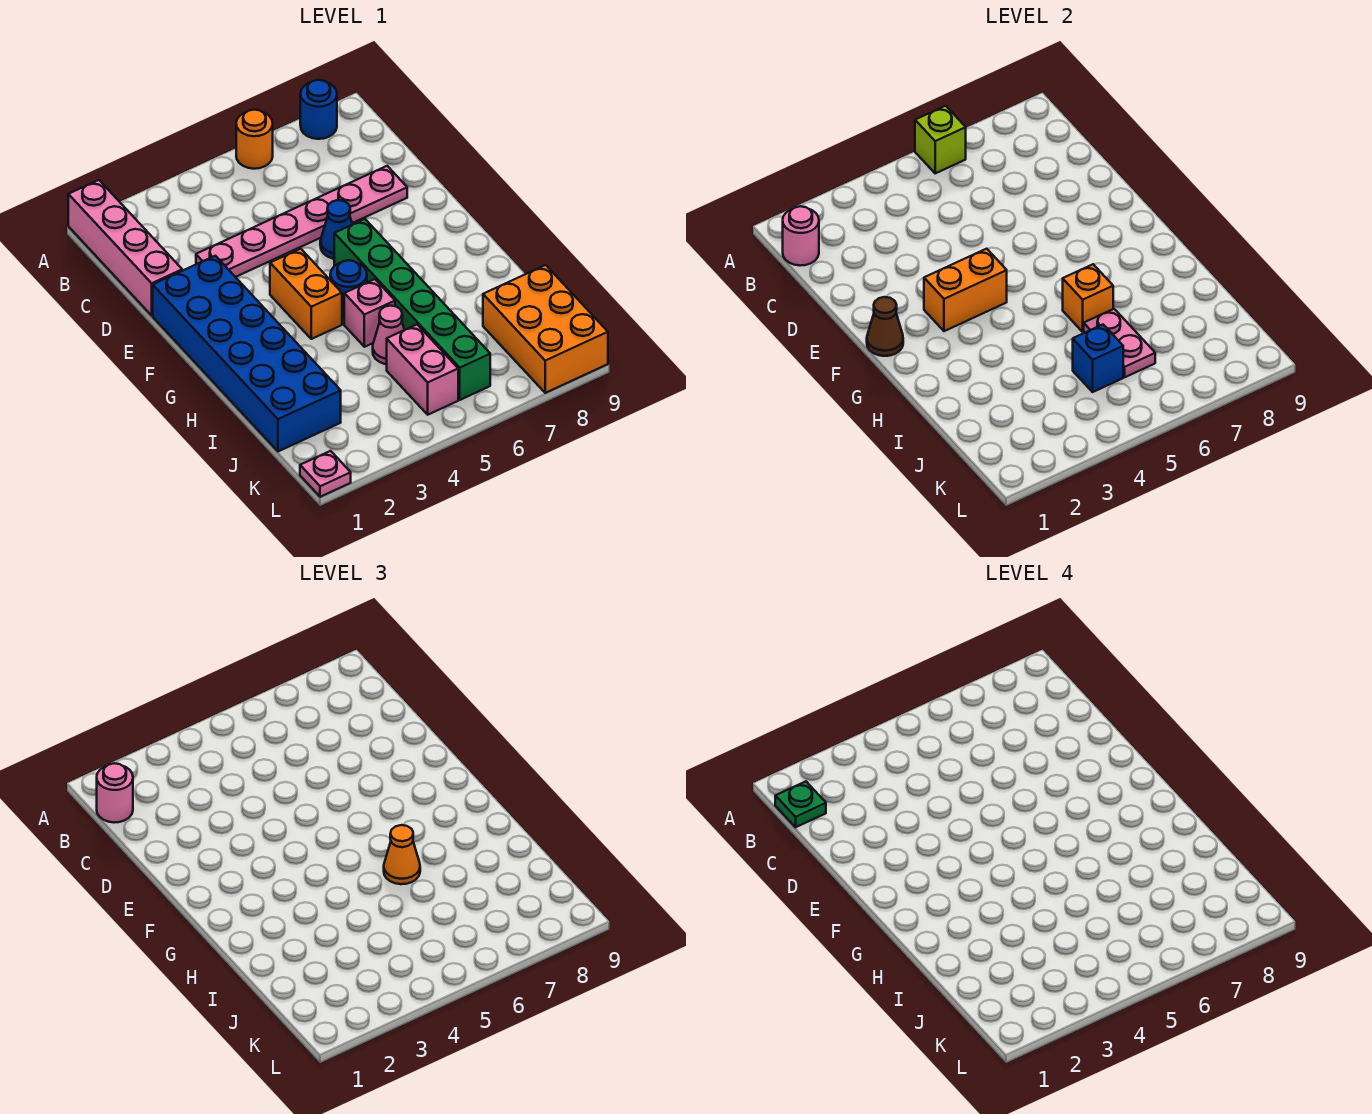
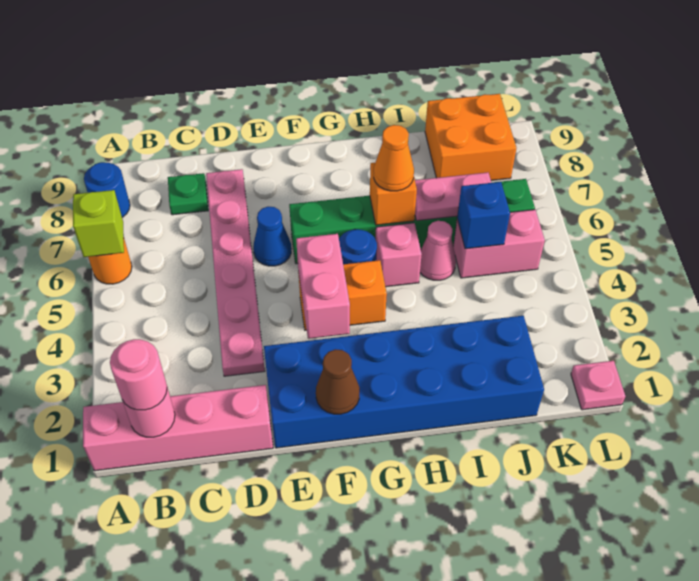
green plate B1 level 4 -> green plate C8 level 1
orange brick F3:F4 level 2 -> pink brick F3:F4 level 2
orange brick J8:L9 level 1 -> orange brick J8:K9 level 1

